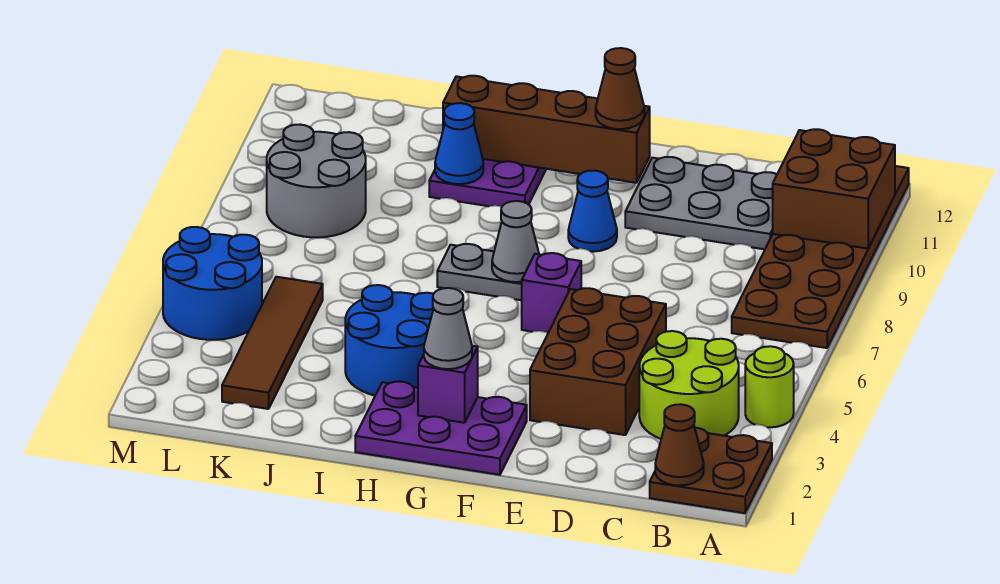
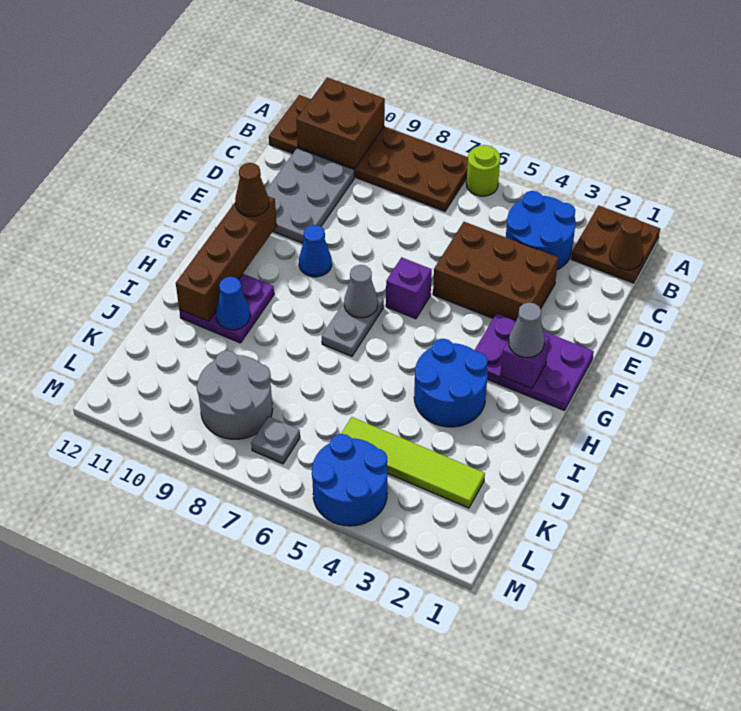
lime round brick A4 level 1 -> lime round brick A6 level 1
lime round brick B3:C4 level 1 -> blue round brick B3:C4 level 1
purple plate F1:H2 level 1 -> purple plate F1:G3 level 1
brown tile K2:K5 level 1 -> lime tile K2:K5 level 1
none -> grey plate L7 level 1

